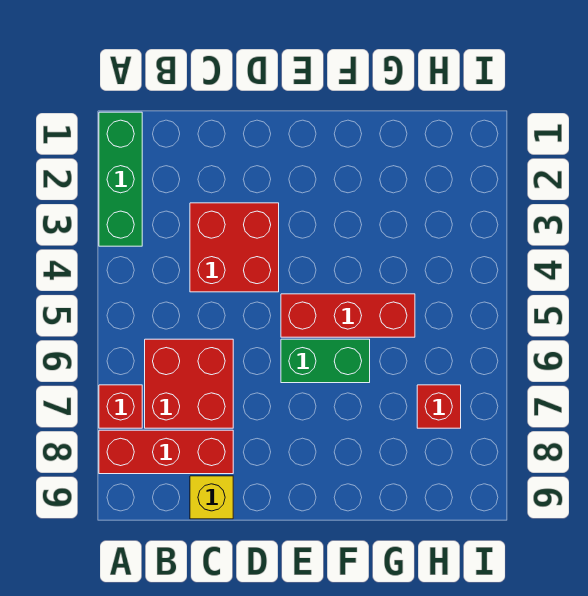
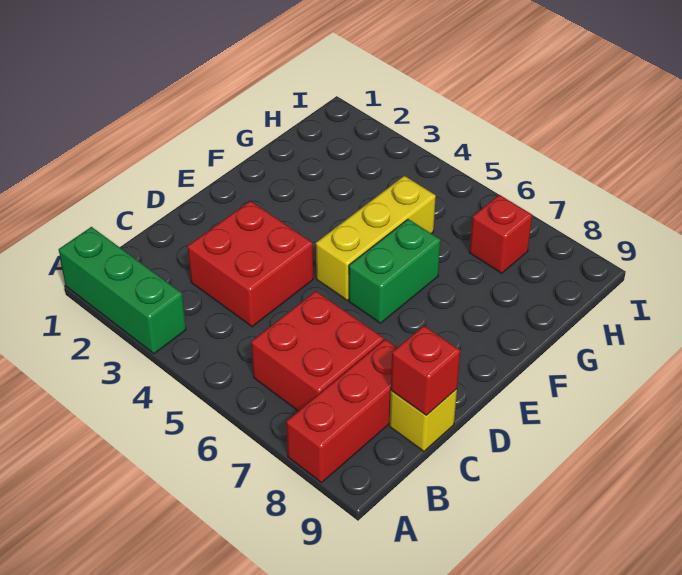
red brick A7 level 1 -> red brick C9 level 2
red brick E5:G5 level 1 -> yellow brick E5:G5 level 1

